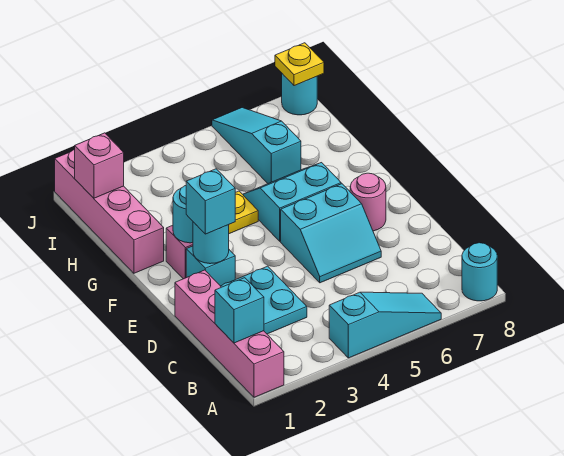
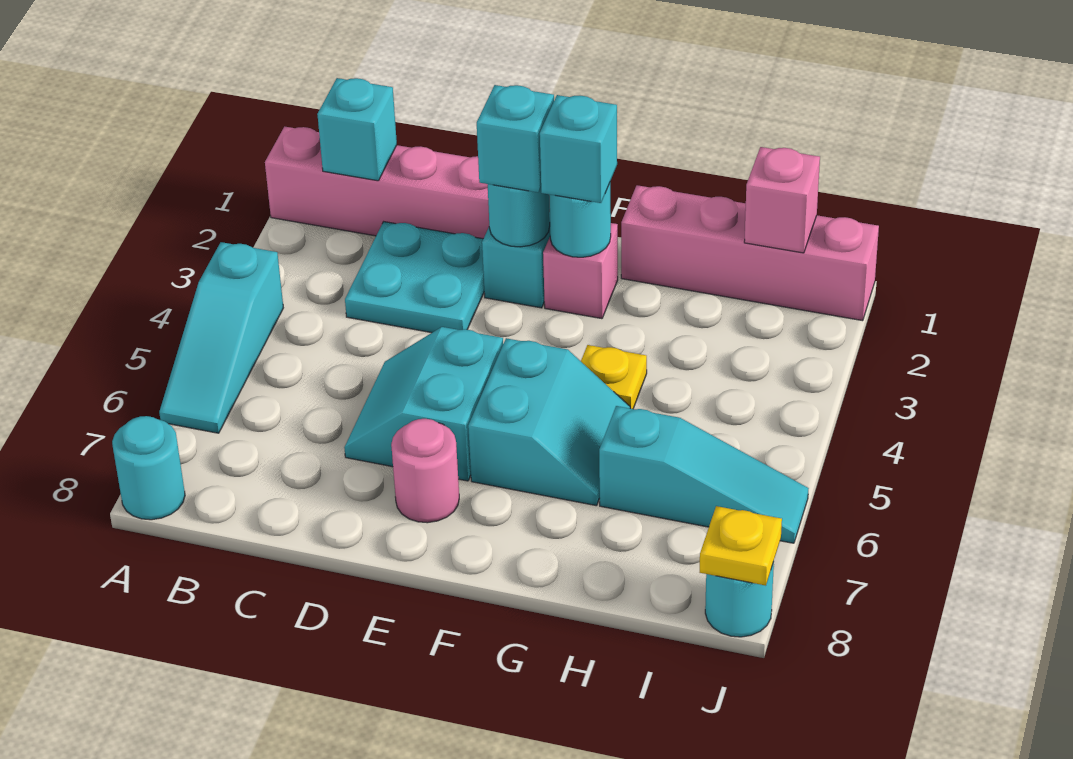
none -> cyan brick F2 level 3

